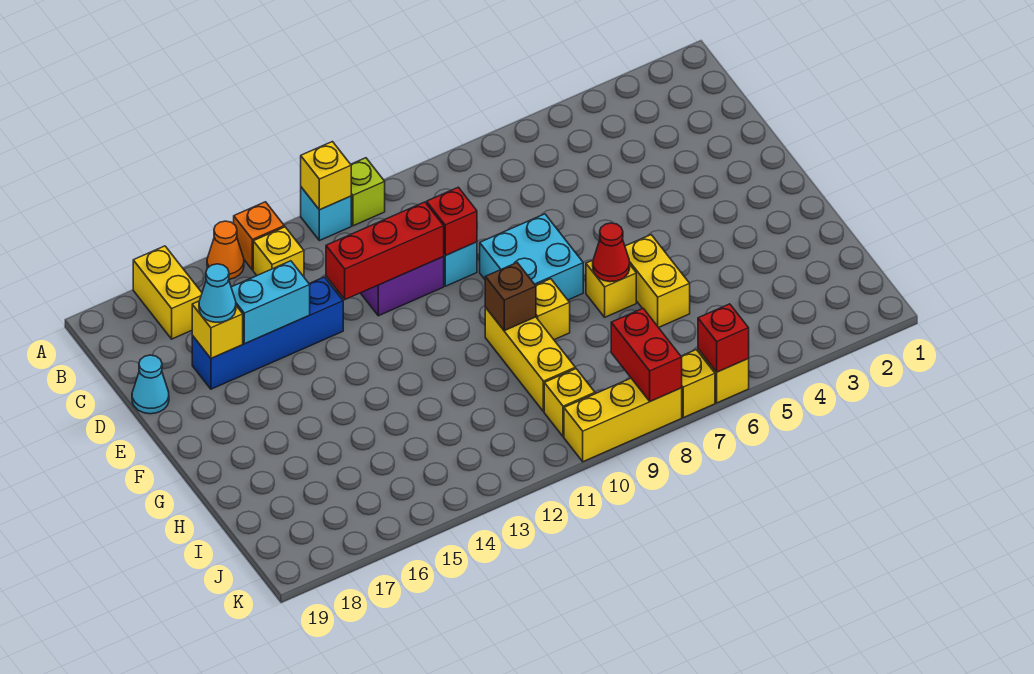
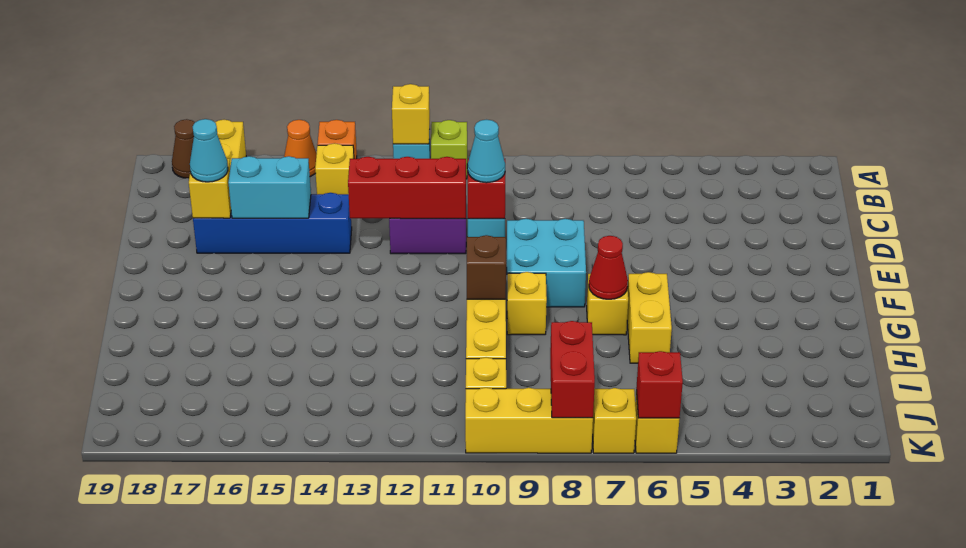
none -> brown cone A18 level 1
cyan cone D19 level 1 -> cyan cone D10 level 3

